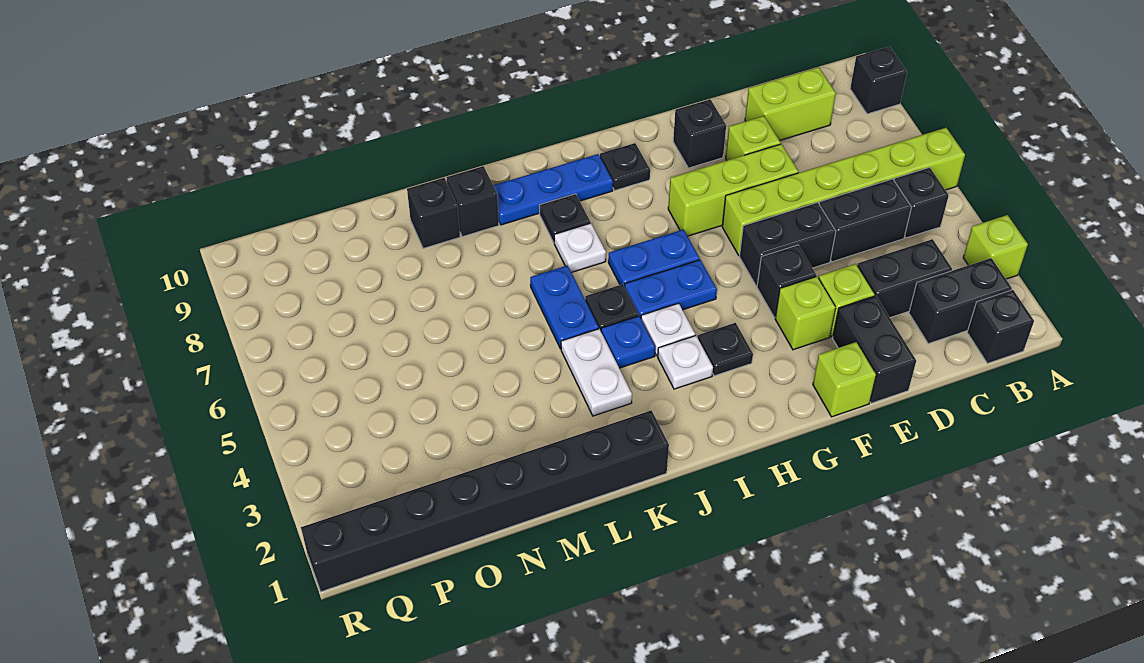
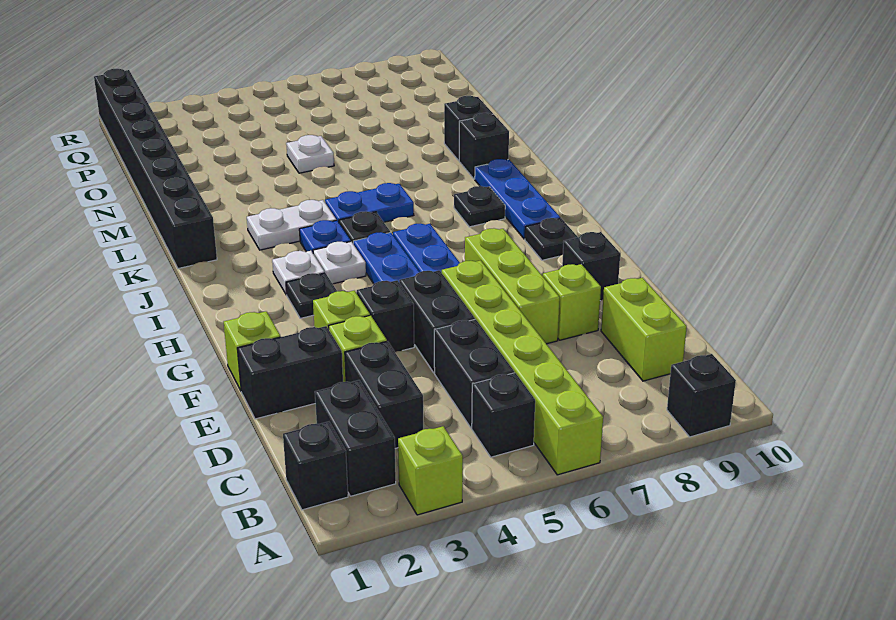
white plate J7 level 1 -> white plate N5 level 1

